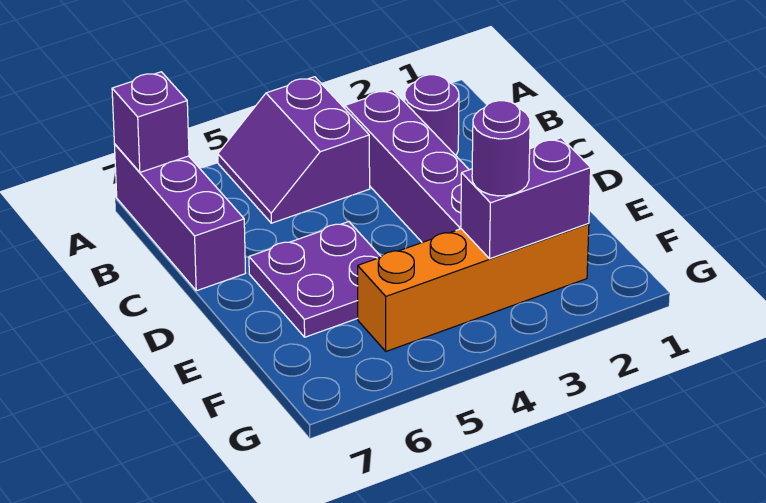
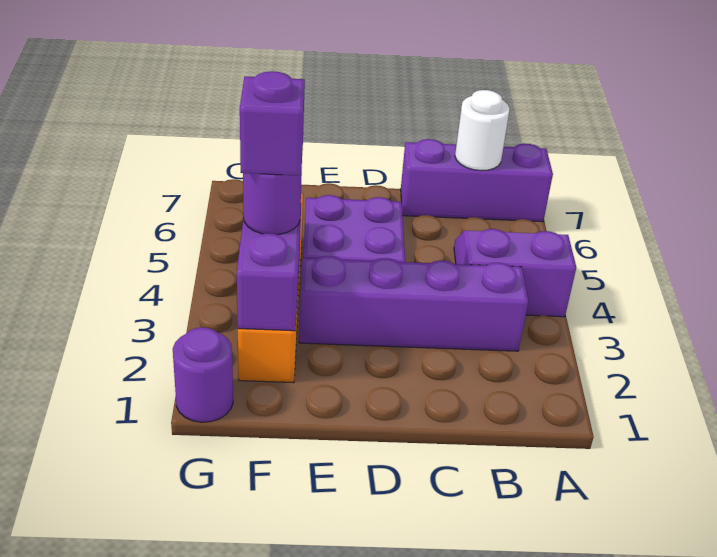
purple brick A7 level 2 -> purple brick F3 level 4
purple round brick B2 level 1 -> purple round brick G1 level 1
none -> white round brick B7 level 2

